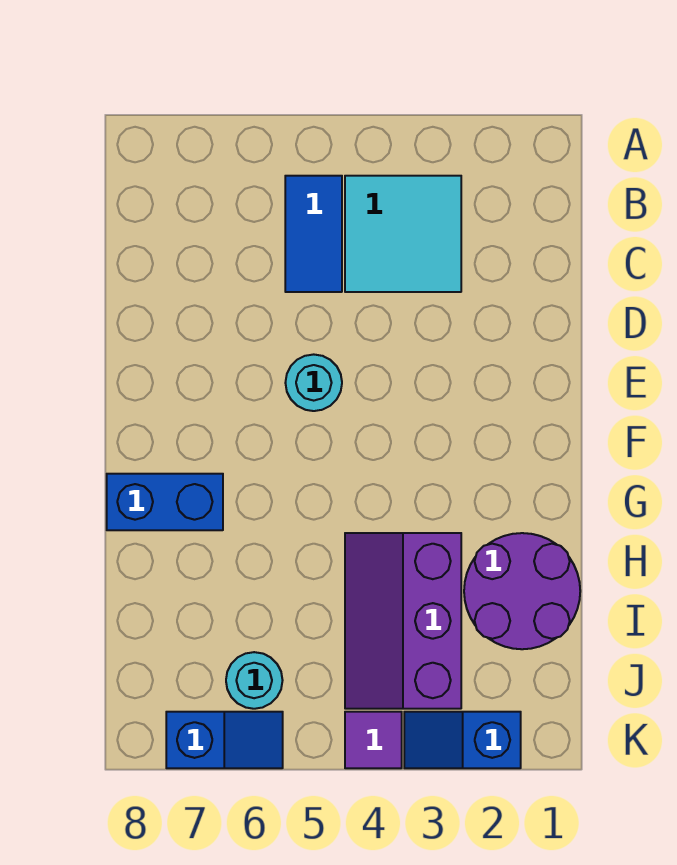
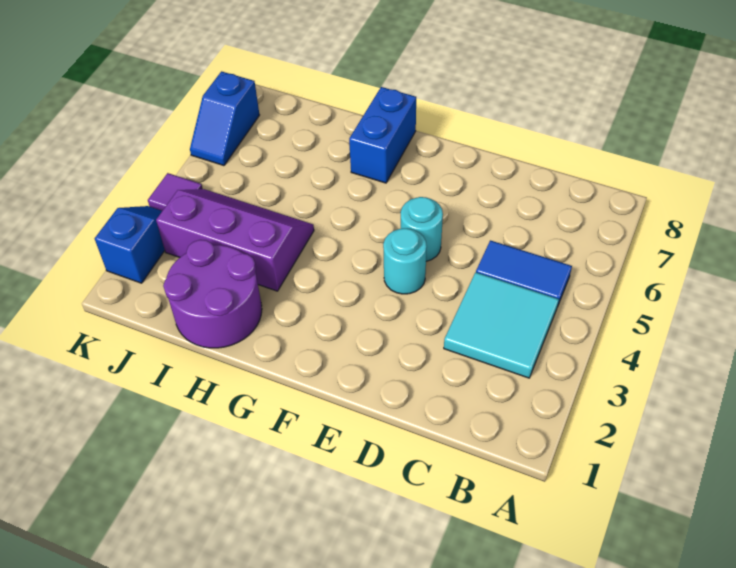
cyan round brick J6 level 1 -> cyan round brick E4 level 1

